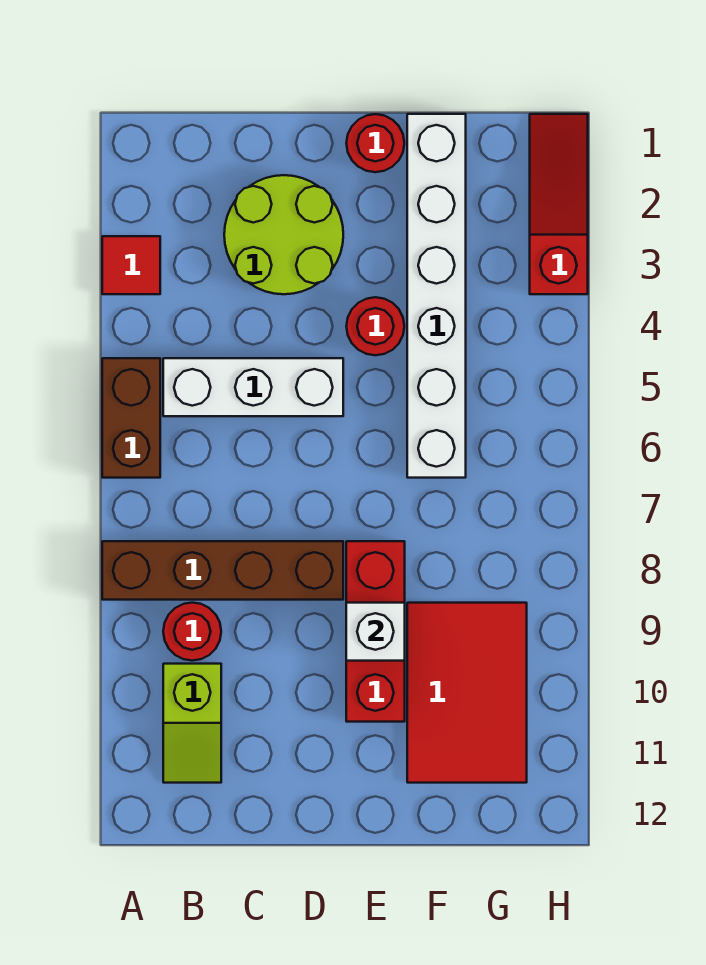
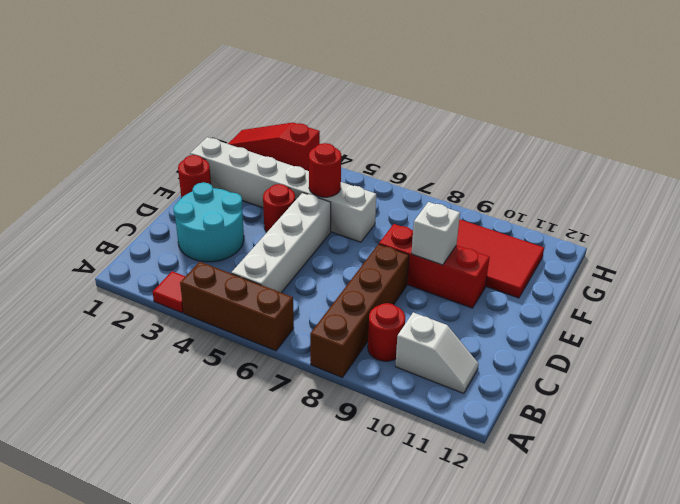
brown brick A5:A6 level 1 -> brown brick A4:A6 level 1
white brick B5:D5 level 1 -> white brick B5:E5 level 1
lime slope B10:B11 level 1 top 10 -> white slope B10:B11 level 1 top 10
lime round brick C2:D3 level 1 -> cyan round brick C2:D3 level 1
none -> red round brick F5 level 2

